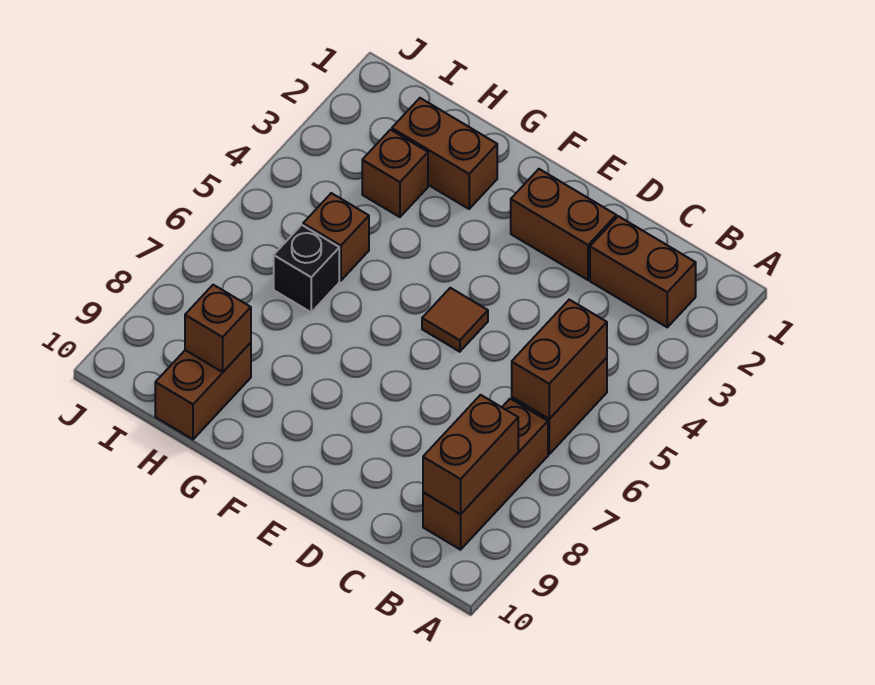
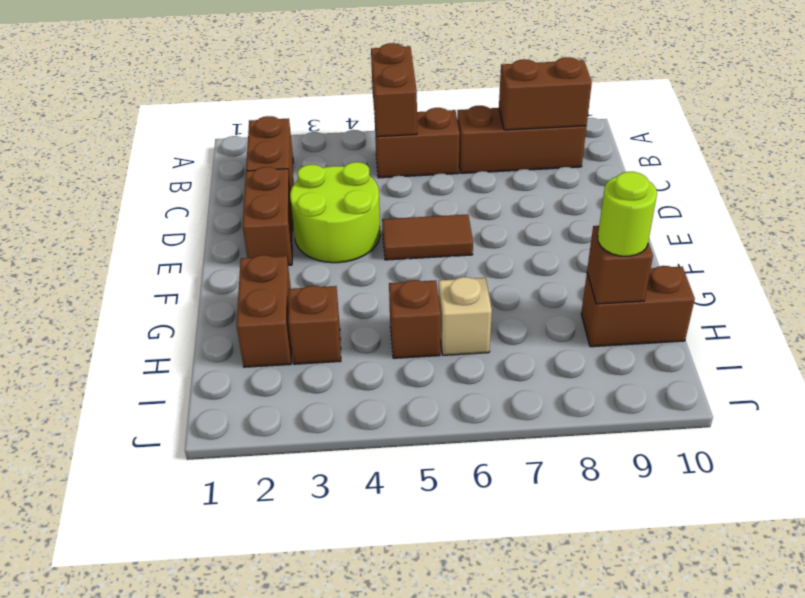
brown brick B5:B6 level 2 -> brown brick A5:B5 level 2
none -> lime round brick D3:E4 level 1
brown tile E5 level 1 -> brown tile E5:E6 level 1
black brick H6 level 1 -> tan brick H6 level 1
none -> lime round brick H9 level 3

